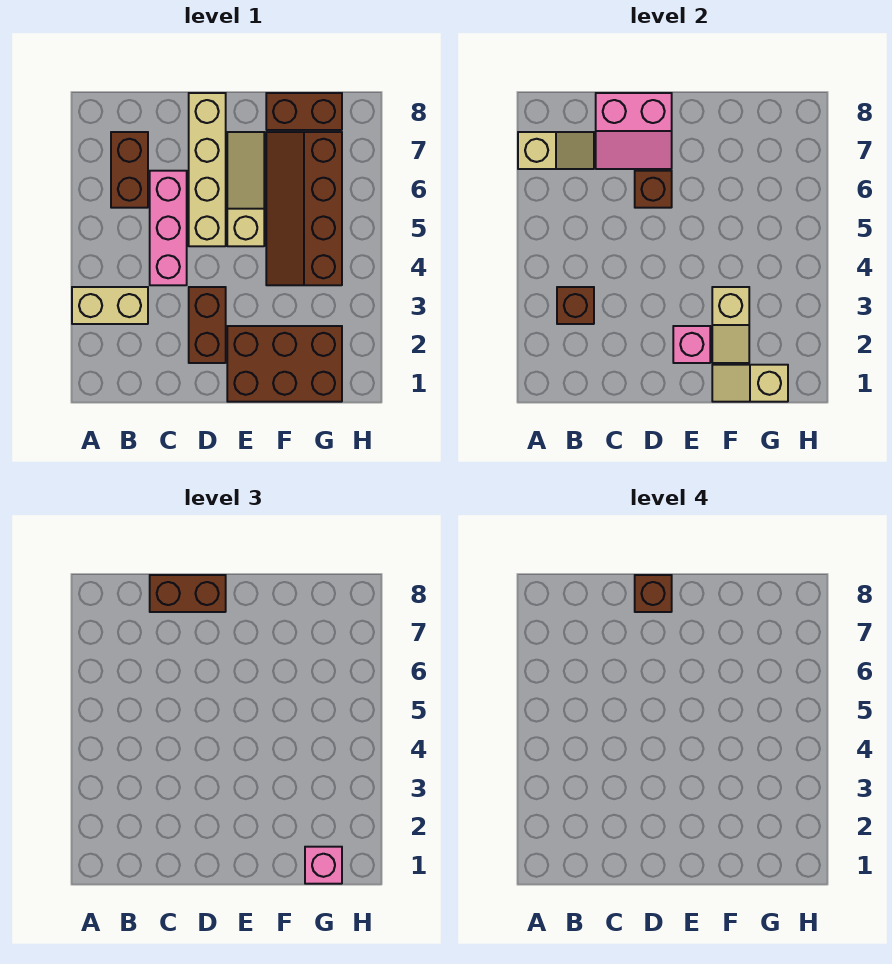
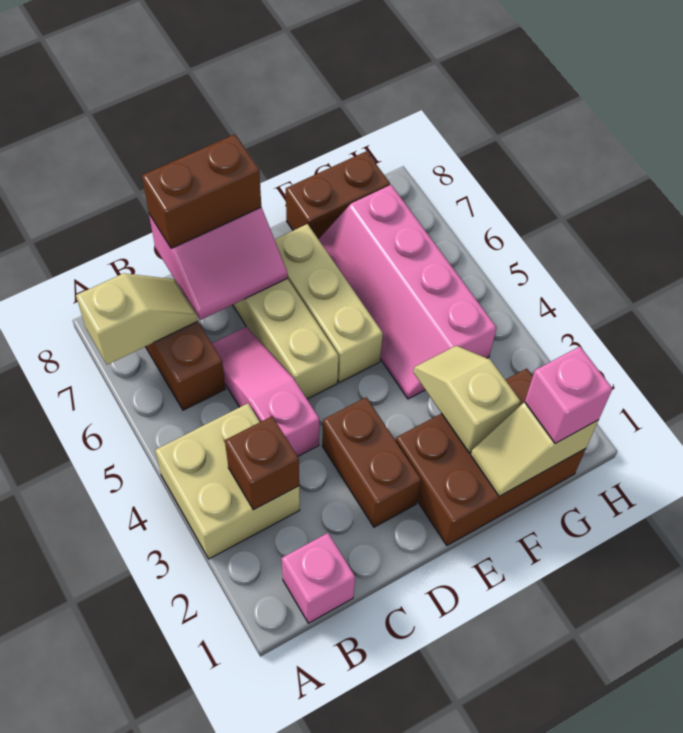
tan brick A3:B3 level 1 -> tan brick A3:B4 level 1
pink brick C4:C6 level 1 -> pink slope C4:C6 level 1 top 4
brown brick D6 level 2 -> none
brown brick D8 level 4 -> none
pink brick E2 level 2 -> pink brick B1 level 1
tan slope E5:E7 level 1 top 5 -> tan brick E5:E7 level 1
tan slope F2:F3 level 2 top 3 -> tan slope F2:F3 level 2 top 2
brown slope F4:G7 level 1 top G -> pink slope F4:G7 level 1 top G

